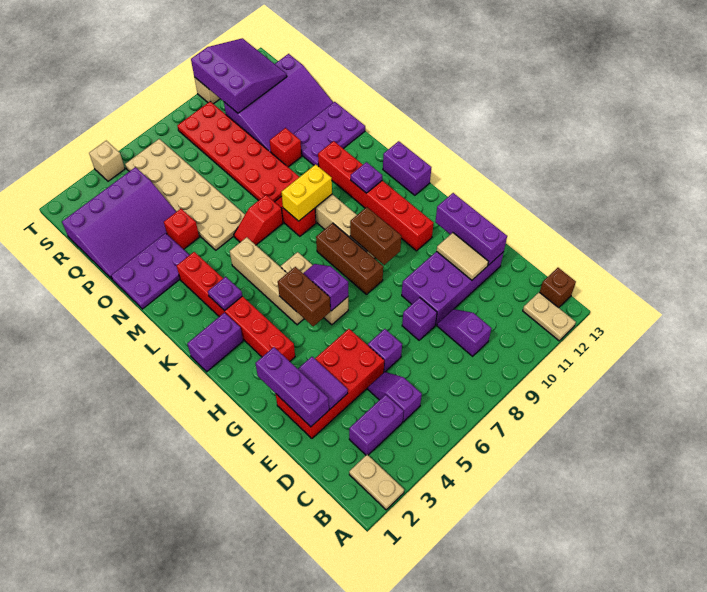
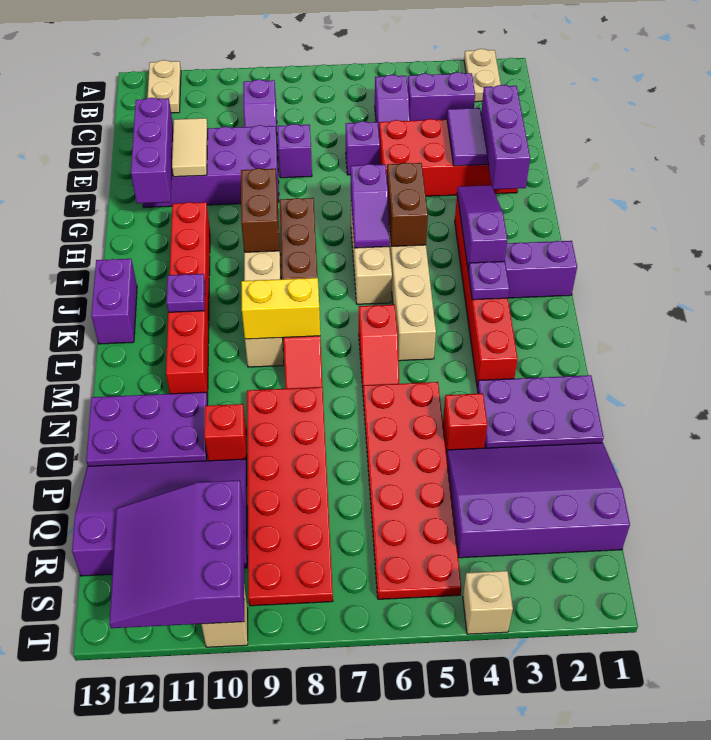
brown brick B13 level 1 -> none
none -> purple slope H3:J3 level 2 top J
red slope M6:M7 level 1 top 7 -> red slope L6:M6 level 1 top L
tan plate N5:S6 level 1 -> red plate N5:S6 level 1

